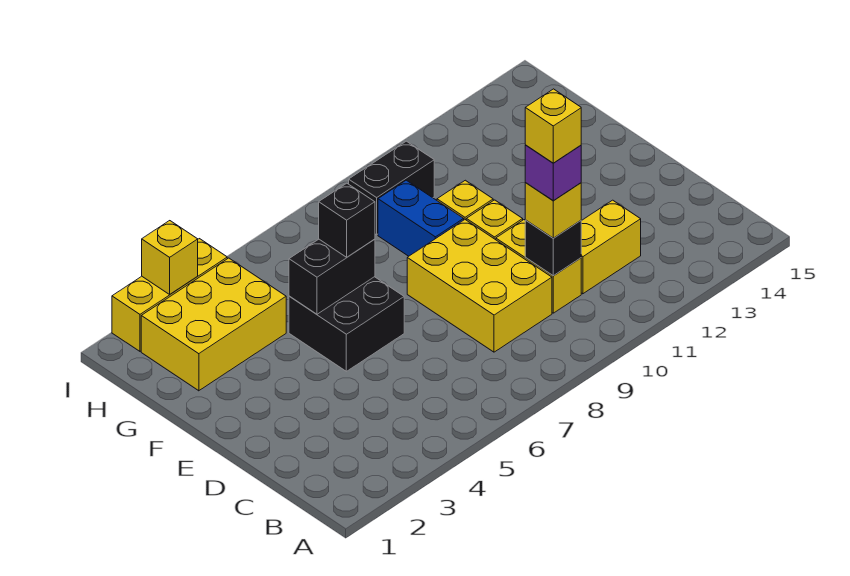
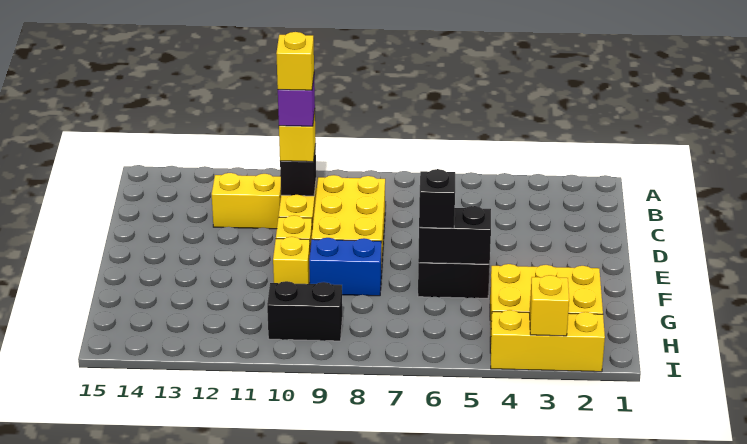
blue brick F9:G9 level 1 -> blue brick F8:F9 level 1

